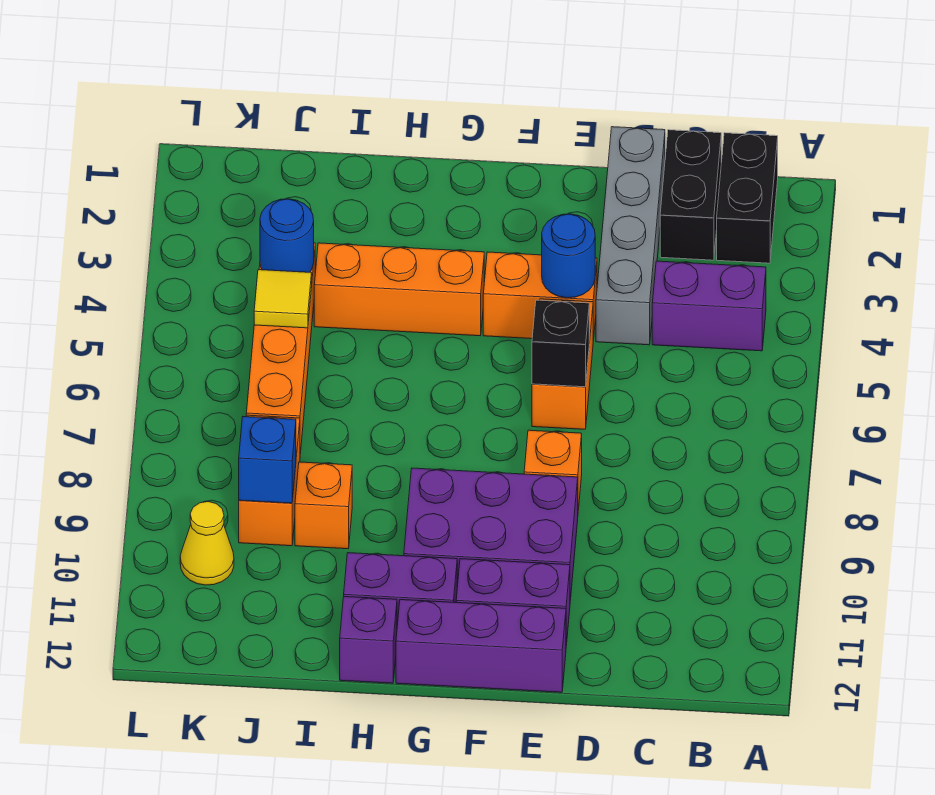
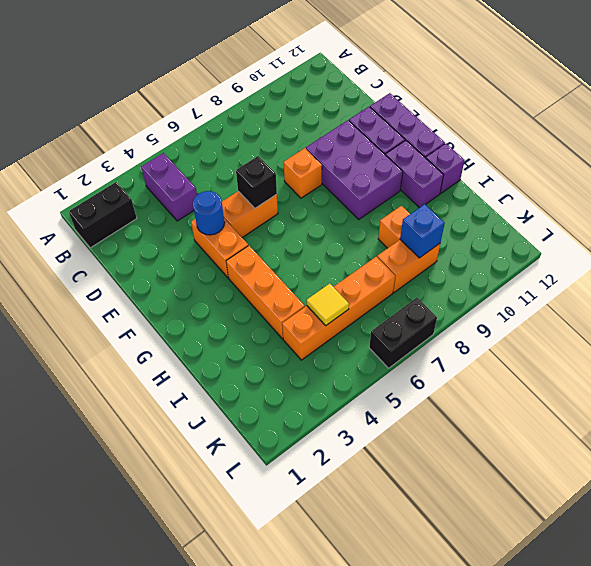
black brick C1:C2 level 1 -> black brick L6:L7 level 1
grey brick D1:D4 level 1 -> none
blue round brick J4 level 2 -> none
yellow cone K10 level 1 -> none

